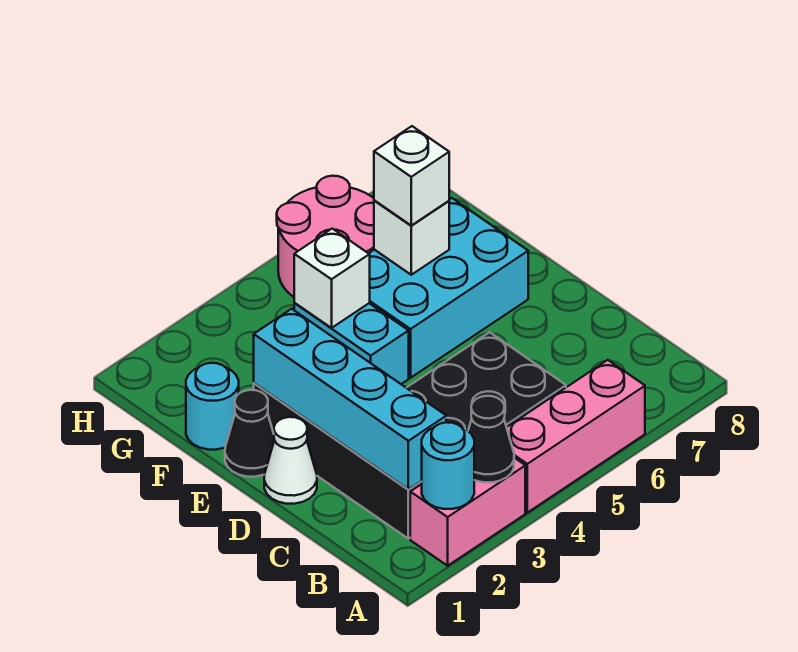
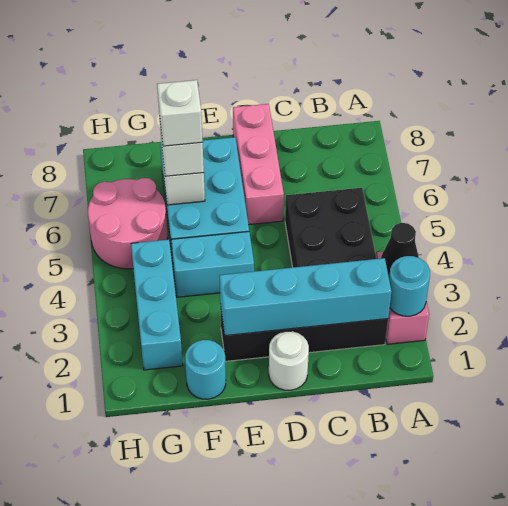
pink brick A4:A6 level 1 -> pink brick D6:D8 level 1
white cone D1 level 1 -> white round brick D1 level 1
black cone E1 level 1 -> none
white brick F4 level 2 -> white brick F6 level 4
none -> cyan brick G2:G4 level 1

